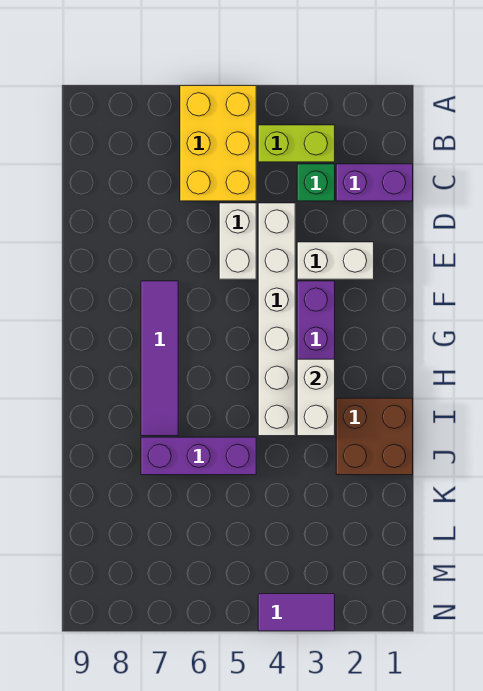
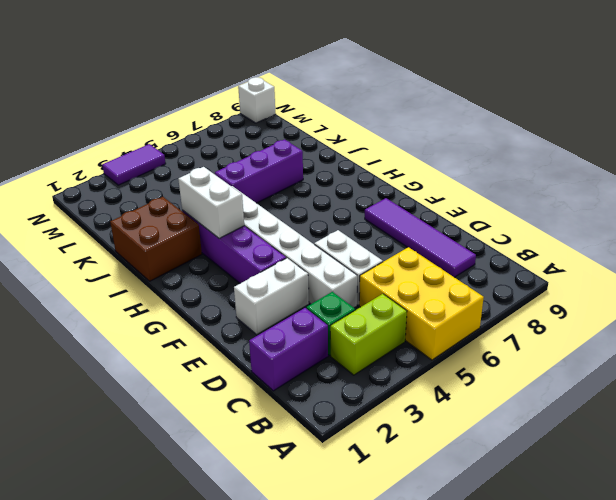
purple tile F7:I7 level 1 -> purple tile C8:F8 level 1
none -> white brick N9 level 1

